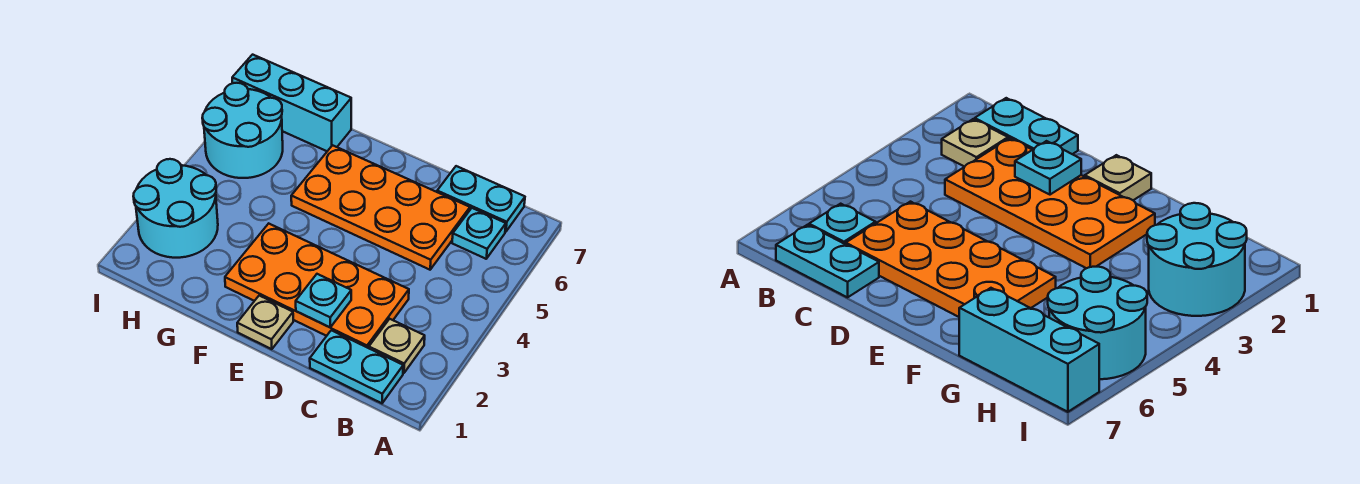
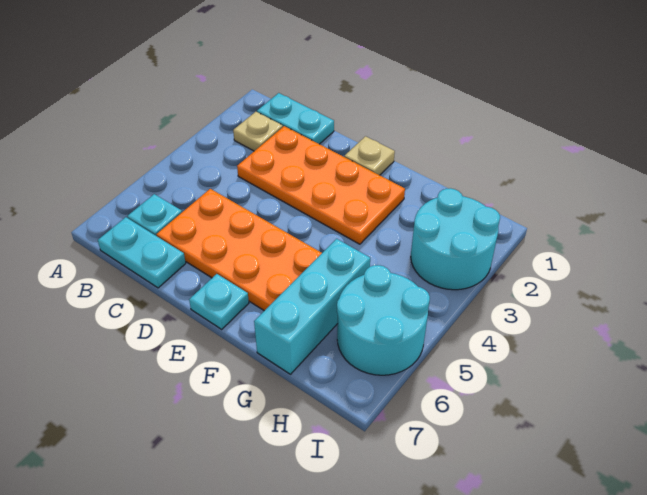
cyan plate D2 level 2 -> cyan plate E7 level 1
cyan brick G7:I7 level 1 -> cyan brick G5:G7 level 1

